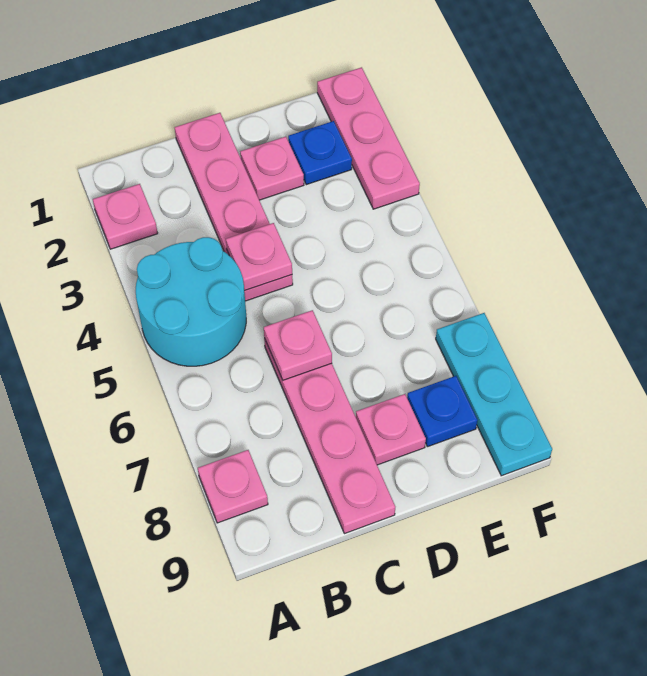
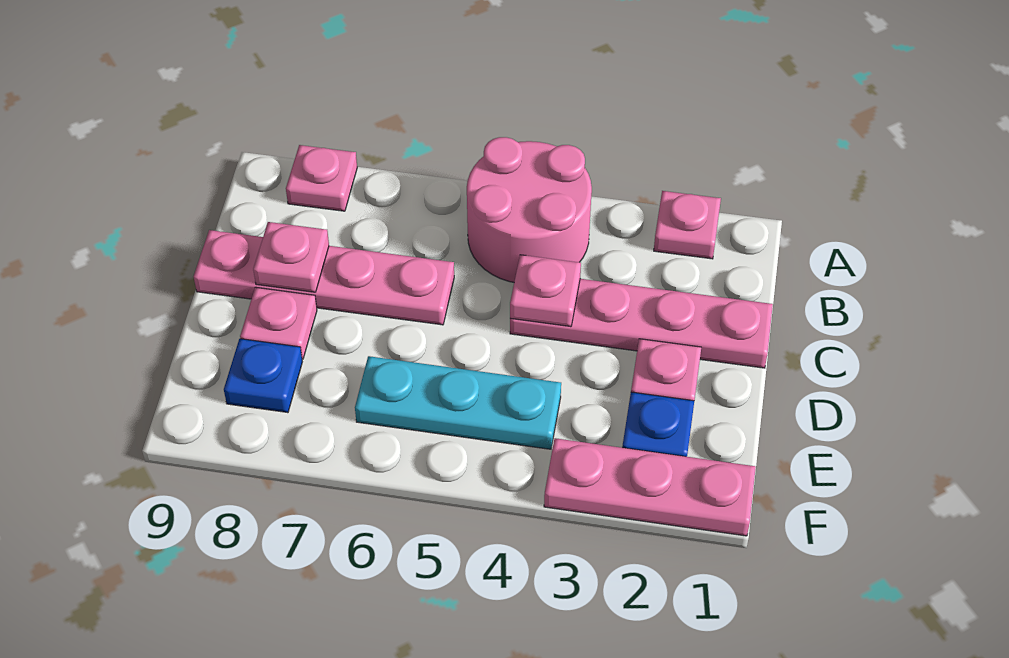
cyan round brick A4:B5 level 1 -> pink round brick A4:B5 level 1
pink plate C6 level 2 -> pink plate C8 level 2
cyan plate F7:F9 level 1 -> cyan plate E4:E6 level 1

